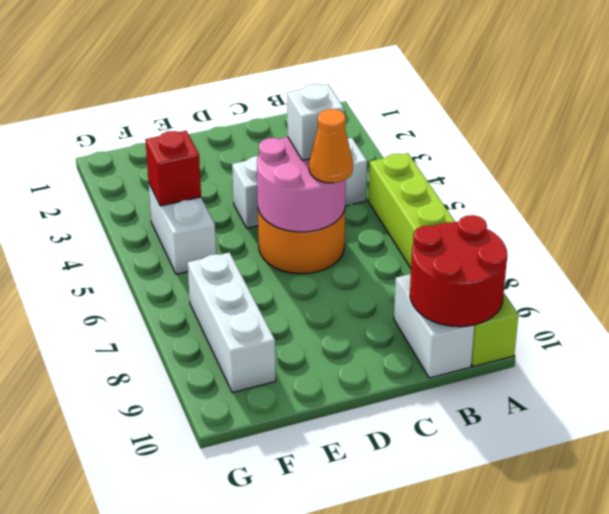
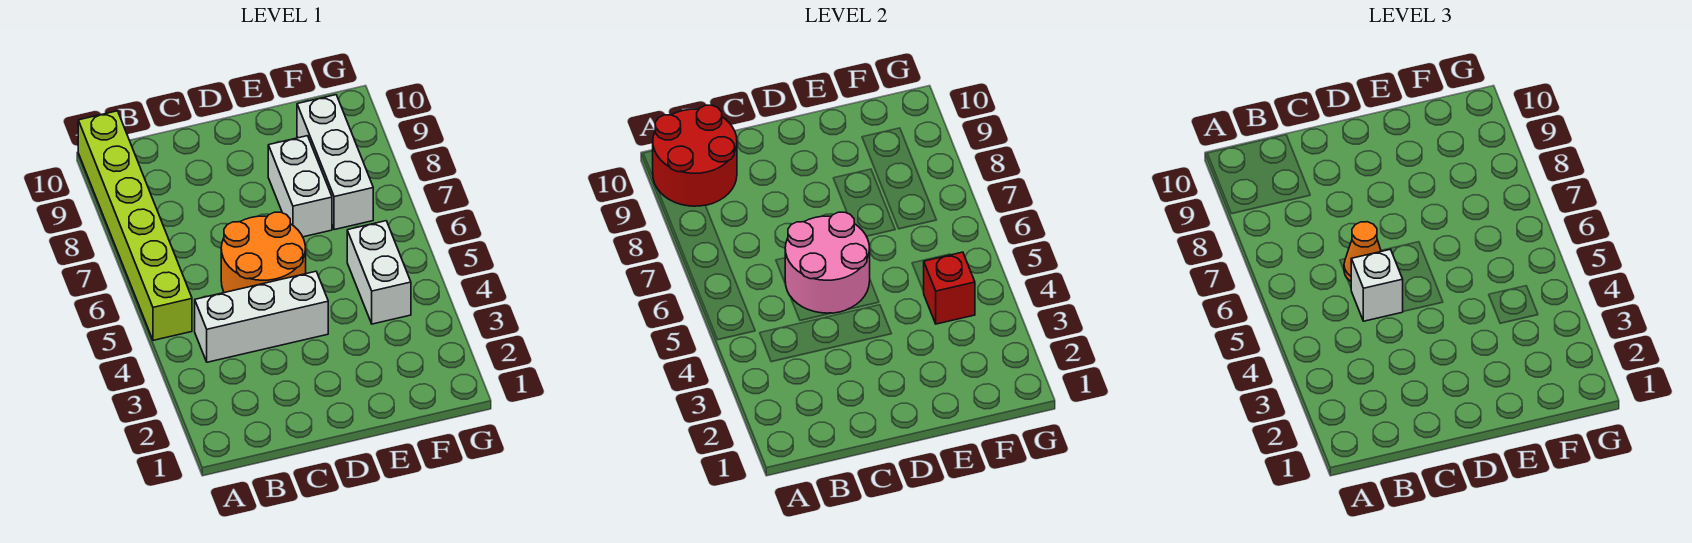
white brick B9:B10 level 1 -> white brick E7:E8 level 1

